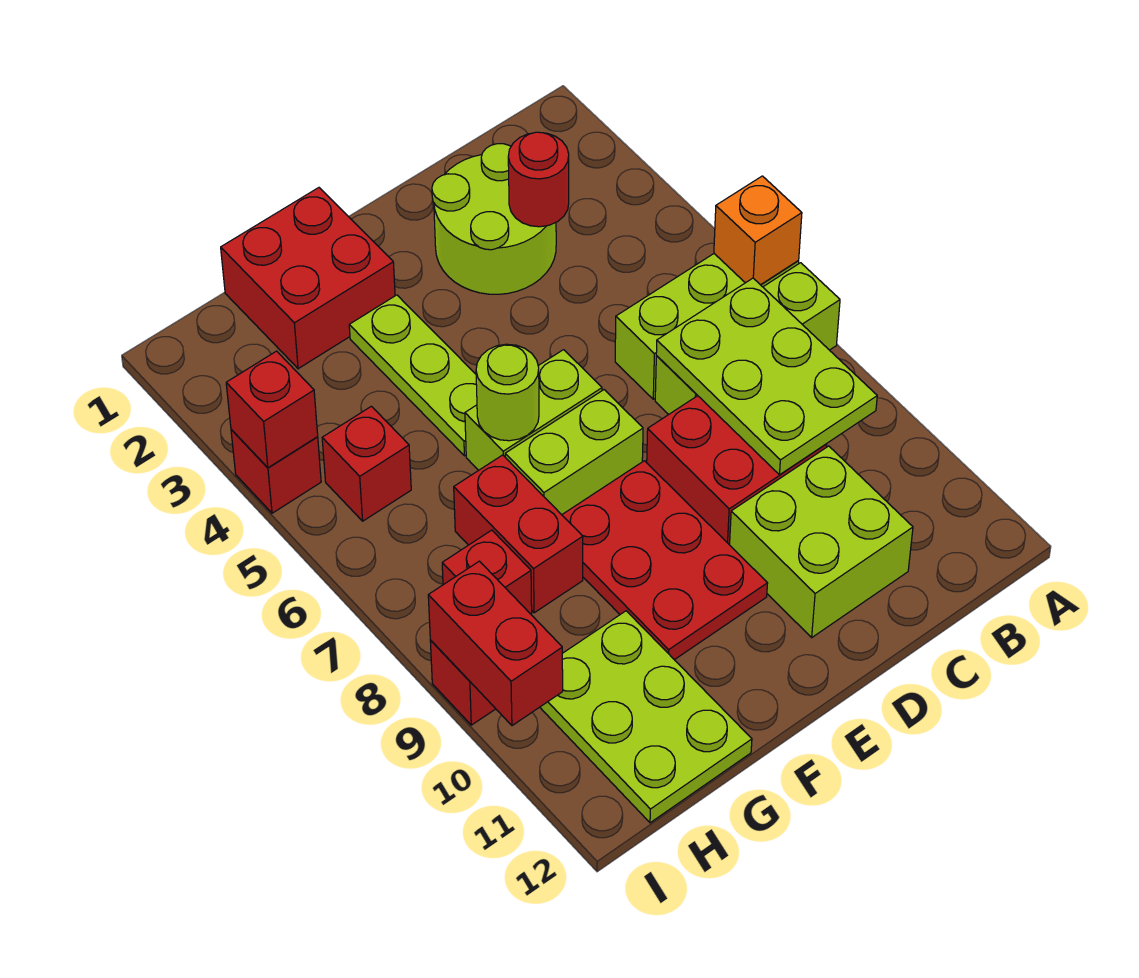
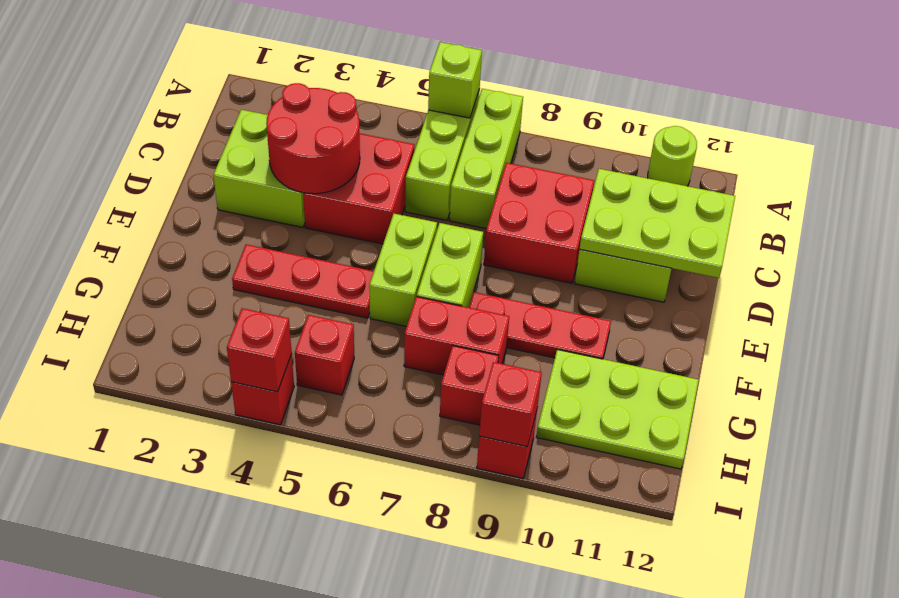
orange brick A6 level 2 -> lime brick A6 level 2
lime plate B7:C9 level 2 -> lime plate C10:D12 level 2
lime round brick C2:D3 level 1 -> lime brick C2:D3 level 1
red round brick C3 level 2 -> red round brick C3:D4 level 2
red plate E8:F10 level 1 -> red plate F8:F10 level 1
red brick F1:G2 level 1 -> red brick C4:D5 level 1
lime plate F3:F5 level 1 -> red plate F3:F5 level 1
lime round brick F6 level 2 -> lime round brick A11 level 1
red brick I9:I10 level 2 -> red brick I9 level 2

